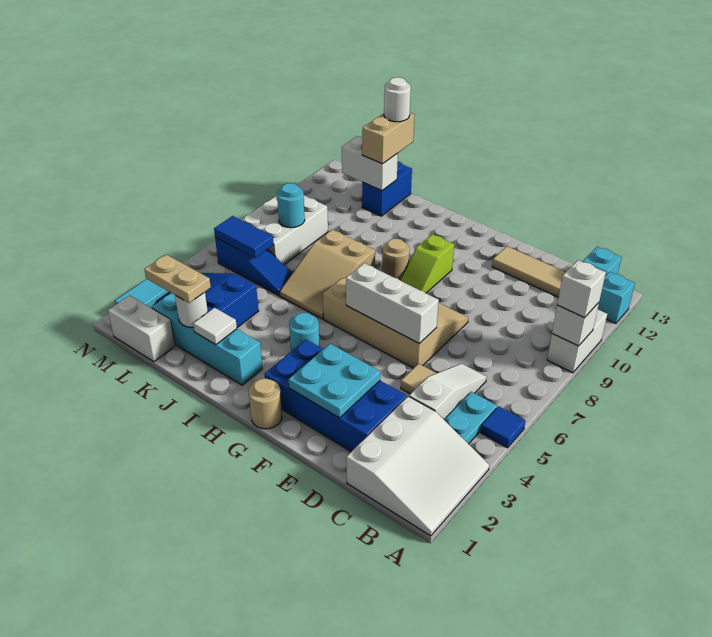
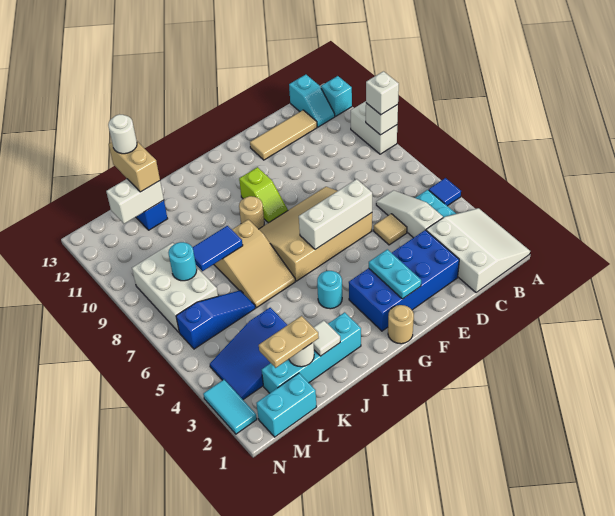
cyan plate E2:F3 level 2 -> cyan plate F2:F3 level 2
white brick L1:M1 level 1 -> cyan brick L1:M1 level 1
blue tile L6:M6 level 2 -> blue tile J8:K8 level 2

